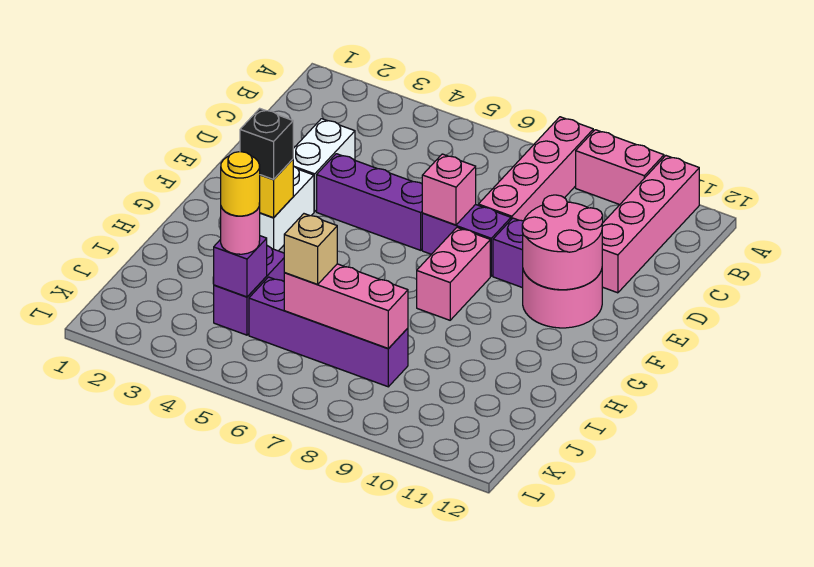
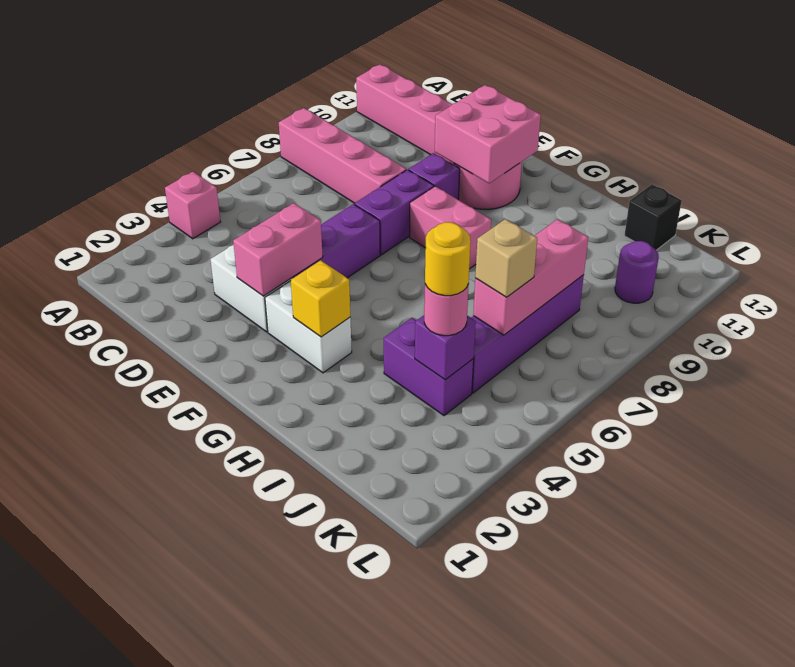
pink brick A9:A10 level 1 -> pink brick E3:E4 level 2
pink brick E7 level 2 -> pink brick A4 level 1
pink round brick E10:F11 level 2 -> pink brick E10:F11 level 2
black brick G3 level 3 -> black brick J12 level 1
none -> purple round brick K10 level 1

